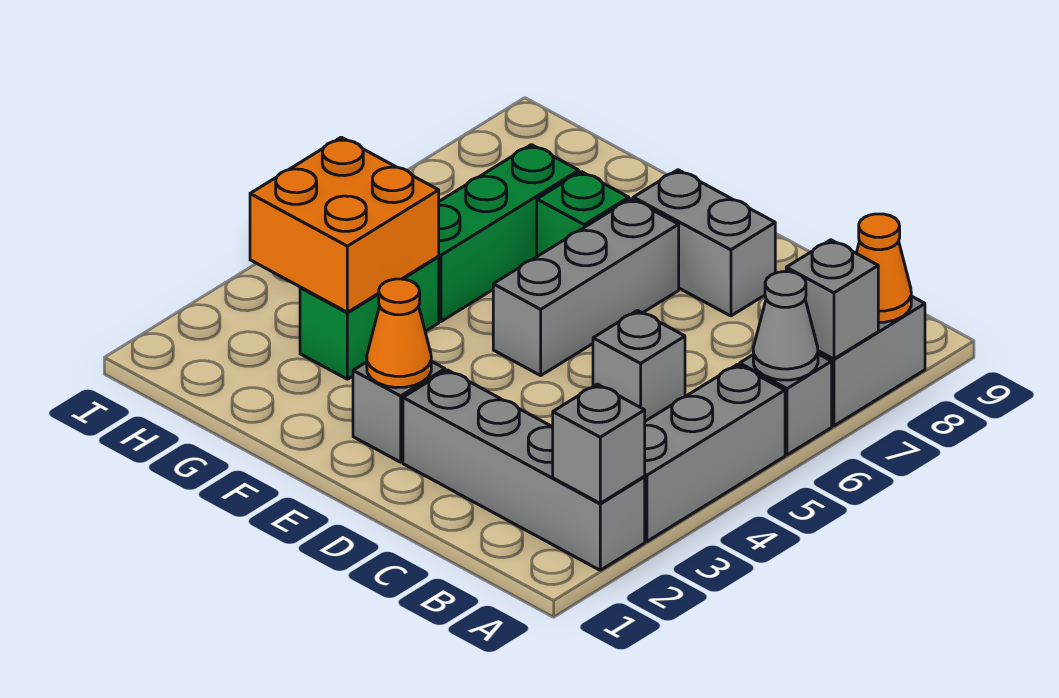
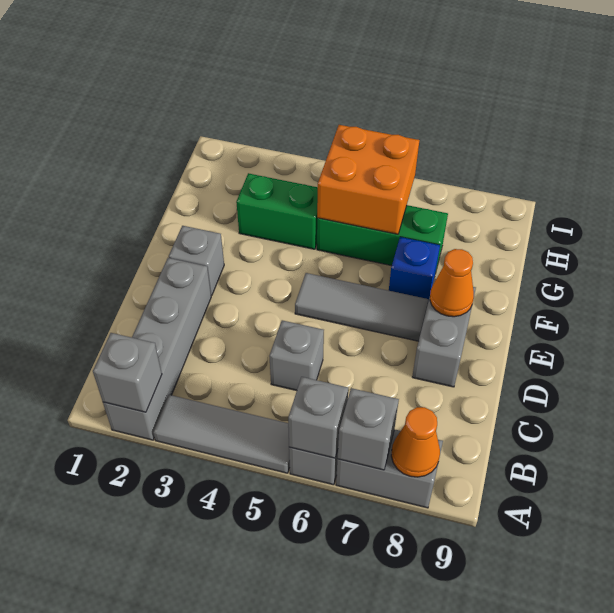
grey brick A3:A5 level 1 -> grey tile A3:A5 level 1
grey cone A6 level 2 -> grey brick A6 level 2
orange cone E2 level 2 -> orange cone E8 level 2
grey brick E5:E7 level 1 -> grey tile E5:E7 level 1
green brick F7 level 1 -> blue brick F7 level 1
orange brick G3:H4 level 2 -> orange brick G5:H6 level 2

